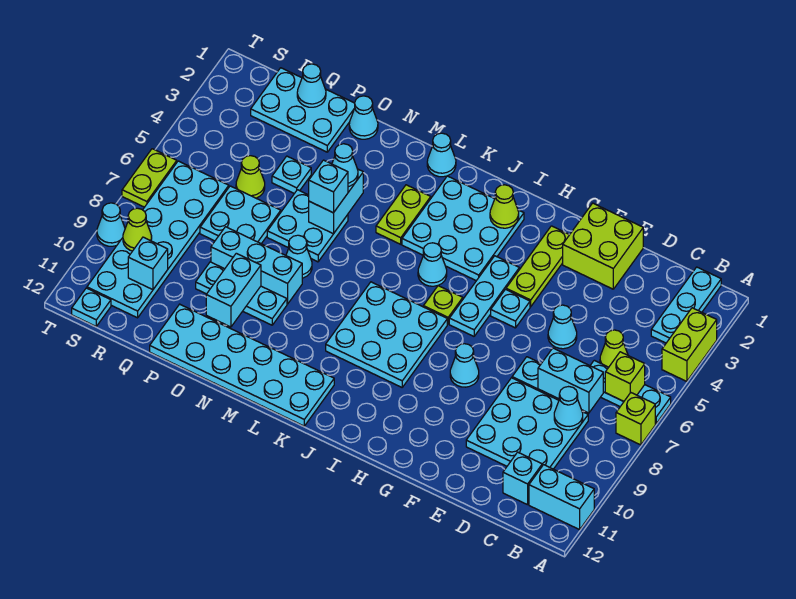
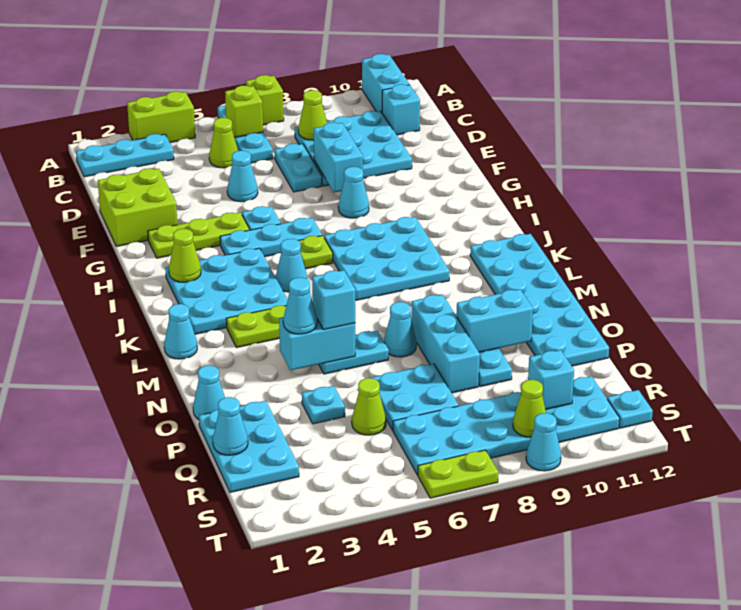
cyan brick C7:D7 level 2 -> cyan brick E8:F8 level 2
cyan cone C8 level 2 -> lime cone C8 level 2
cyan plate N5:O6 level 1 -> cyan plate N5:N6 level 1

